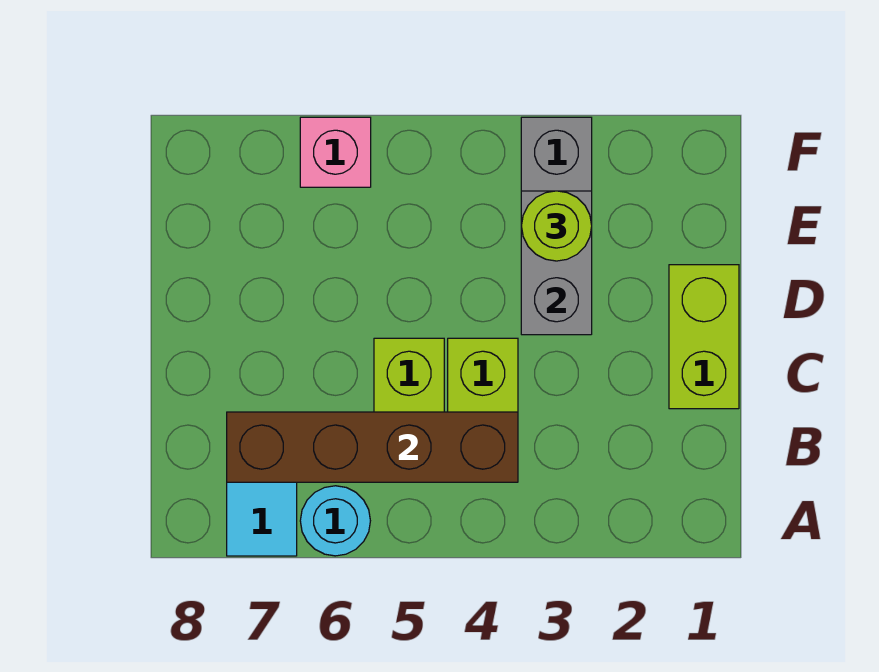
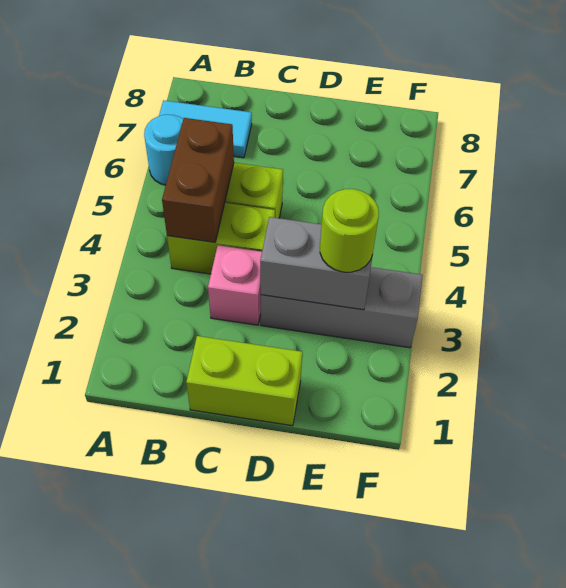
brown brick B4:B7 level 2 -> brown brick B4:B5 level 2
pink brick F6 level 1 -> pink brick C3 level 1

